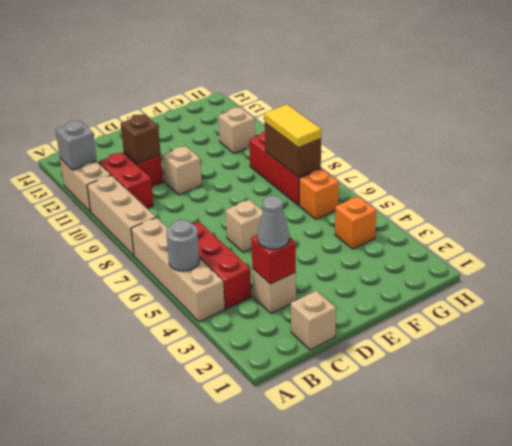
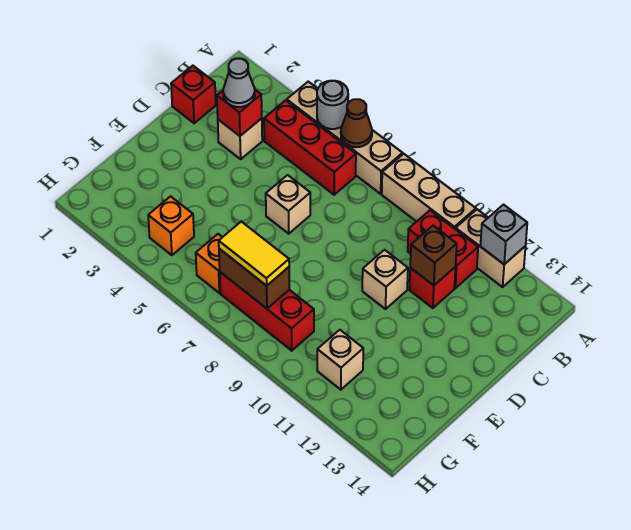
none -> brown cone A6 level 2
tan brick C1 level 1 -> red brick C1 level 1

